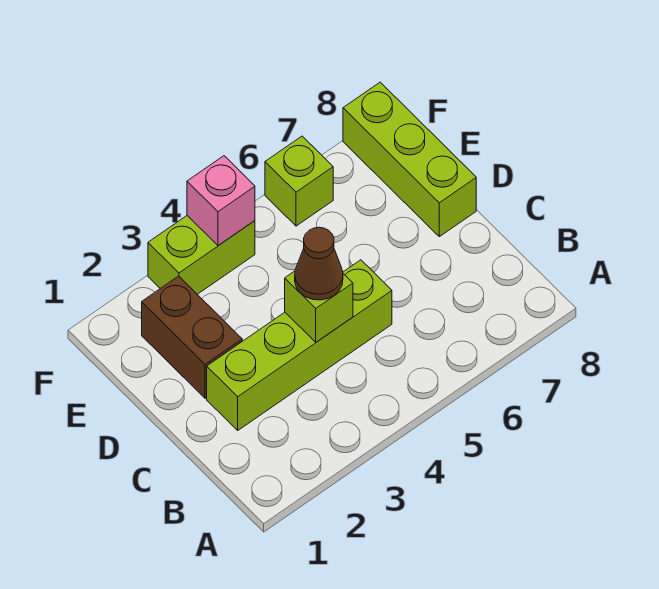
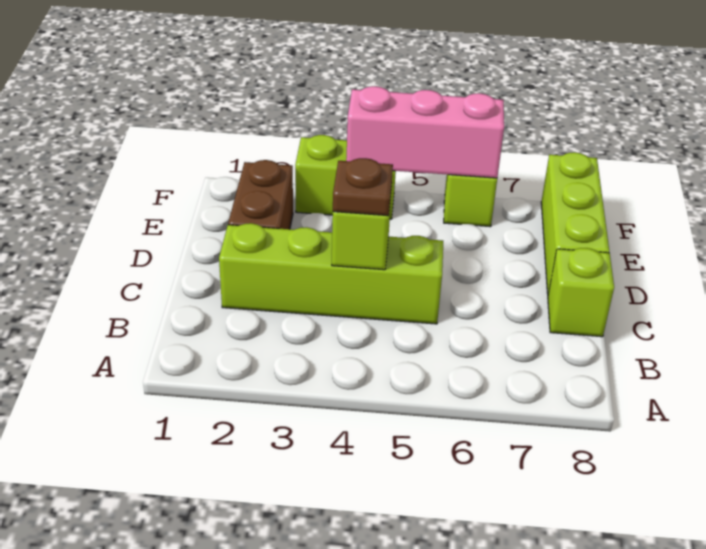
brown cone C4 level 3 -> brown plate C4 level 3
none -> lime brick C8 level 1
pink brick F4 level 2 -> pink brick F4:F6 level 2

